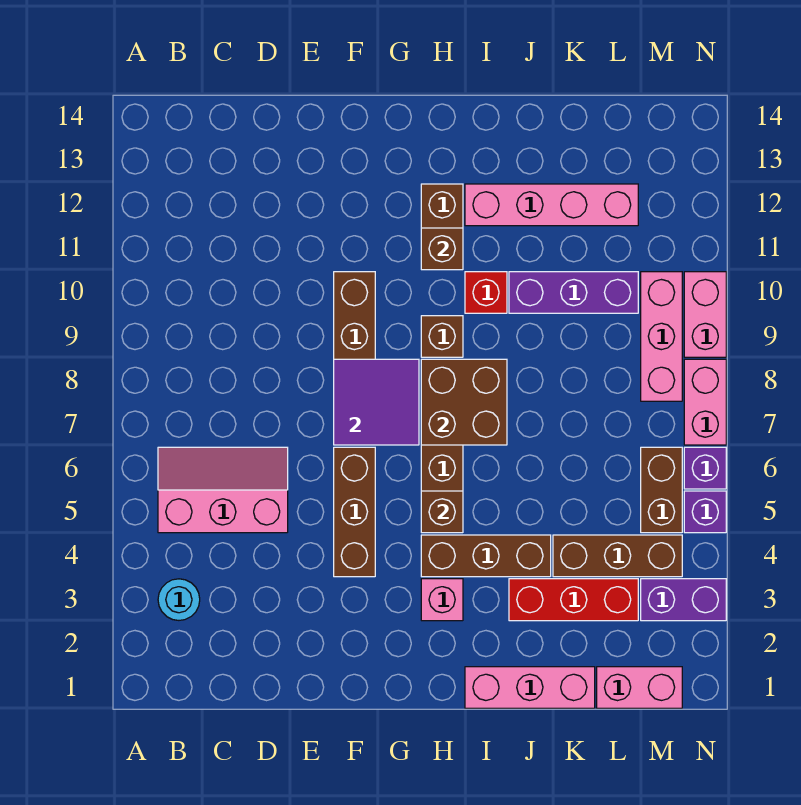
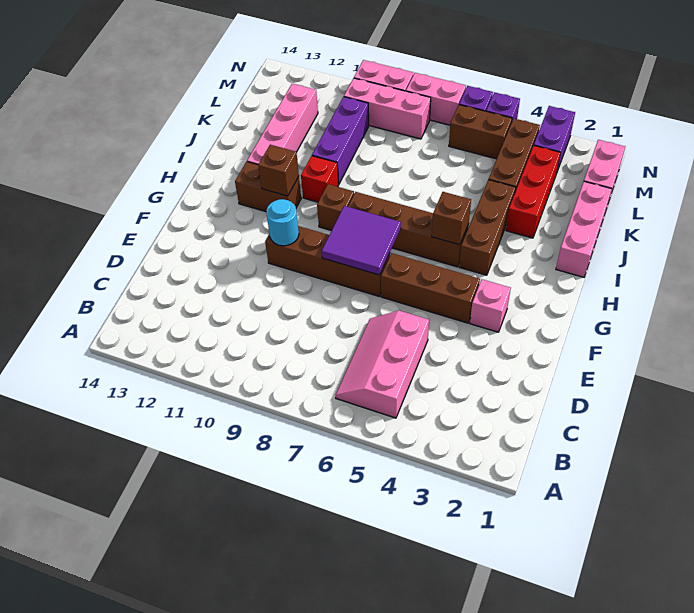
cyan round brick B3 level 1 -> cyan round brick F10 level 2
pink brick H3 level 1 -> pink brick F3 level 1
brown brick H7:I8 level 2 -> none

